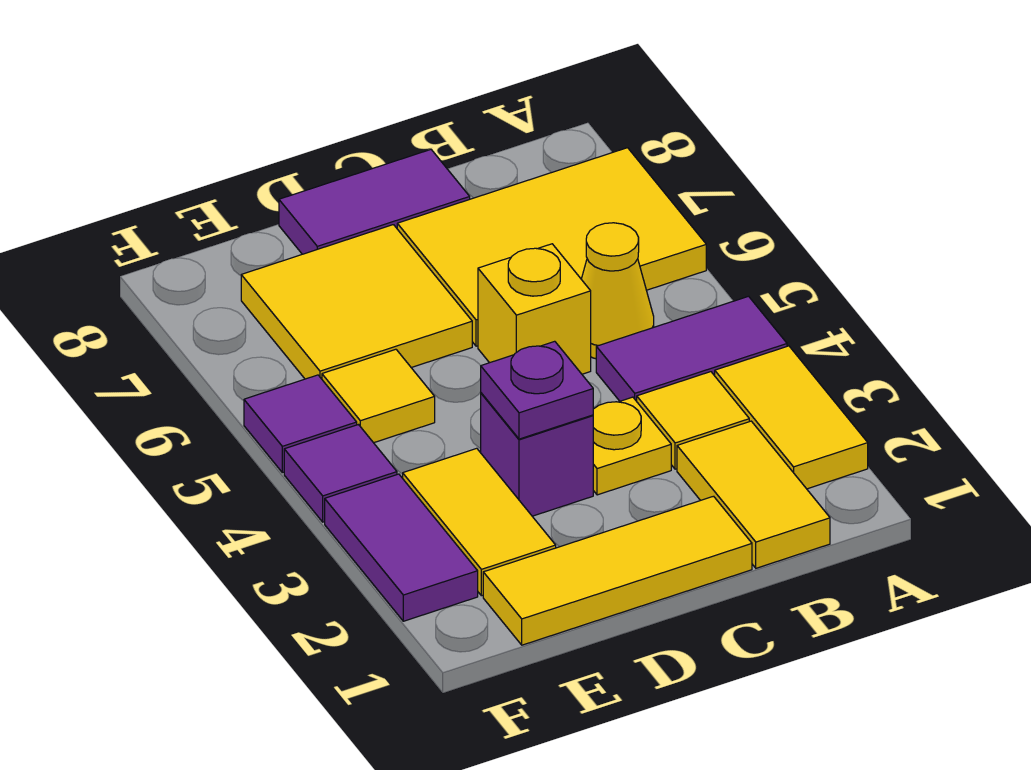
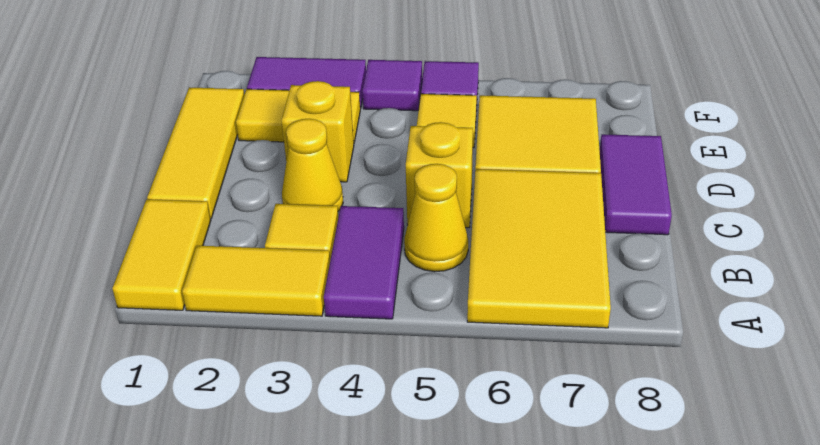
yellow tile B1:B2 level 1 -> yellow tile A1:B1 level 1
yellow plate C3 level 1 -> yellow cone C3 level 1
purple brick D3 level 1 -> yellow brick D3 level 1
purple plate D3 level 2 -> none

